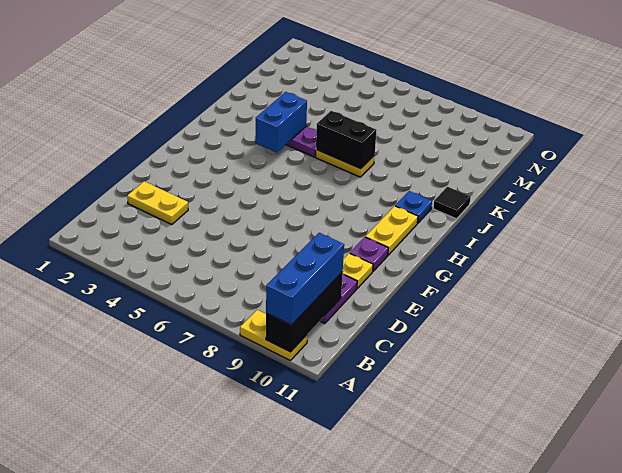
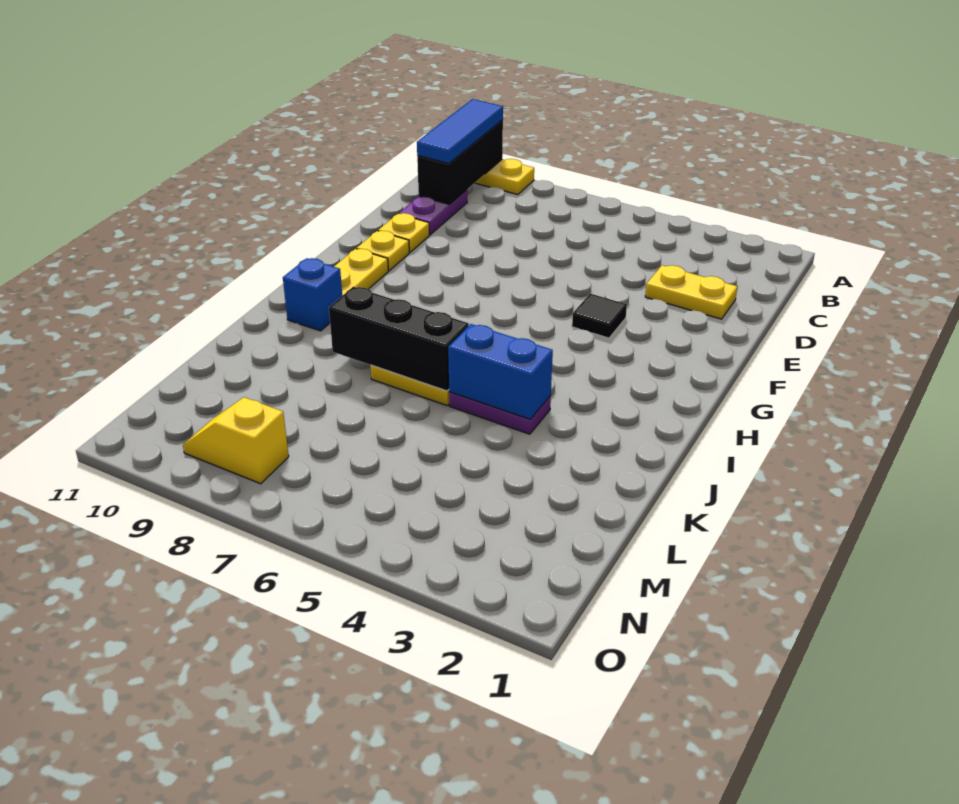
blue brick A10:C10 level 3 -> blue tile A10:C10 level 3
purple plate F10 level 1 -> yellow plate F10 level 1
blue brick I4:J4 level 2 -> blue brick J4:J5 level 2
blue plate I10 level 1 -> blue brick I10 level 1
black brick J6:J7 level 2 -> black brick J6:J8 level 2
black tile J11 level 1 -> black tile F4 level 1
none -> yellow slope N8:N9 level 1 top 8

